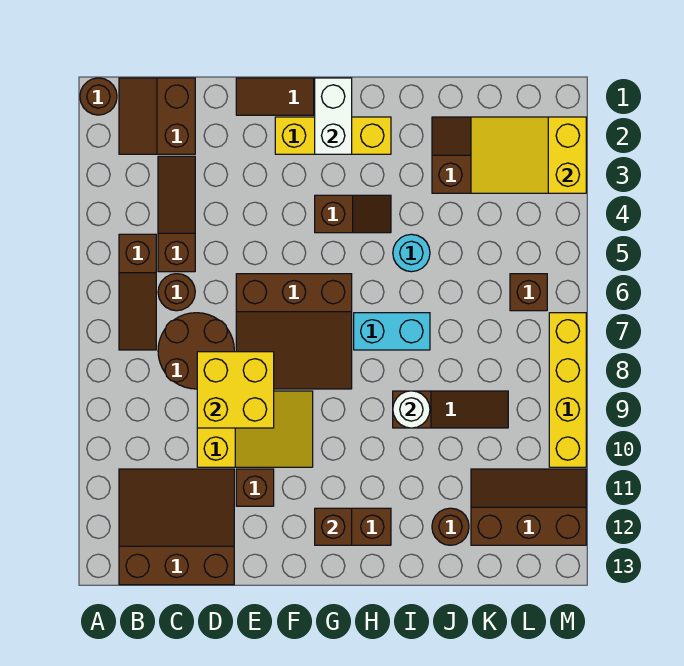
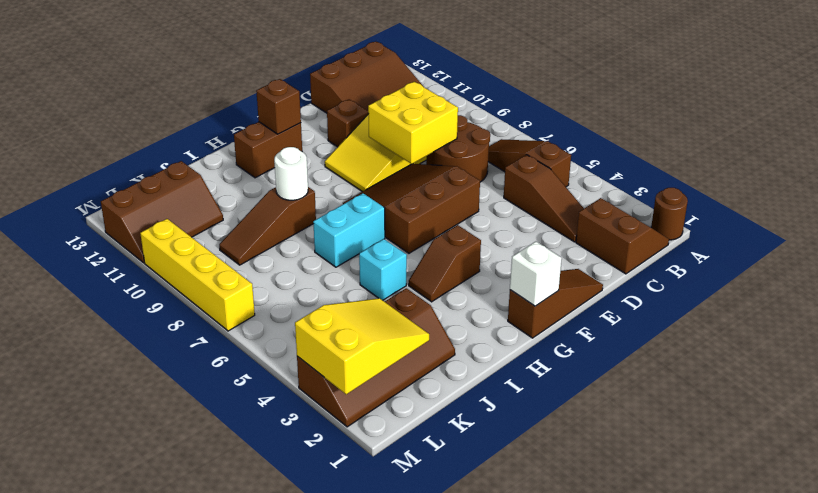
brown round brick C6 level 1 -> none
yellow brick F2:H2 level 1 -> none
white brick G1:G2 level 2 -> white brick G1 level 2
cyan round brick I5 level 1 -> cyan brick I5 level 1
brown round brick J12 level 1 -> none
brown brick L6 level 1 -> none

